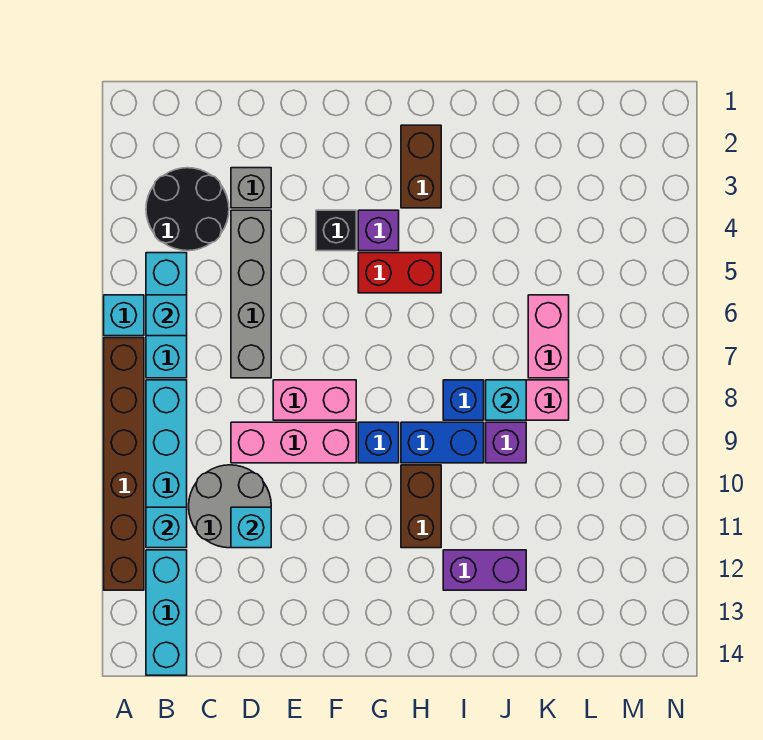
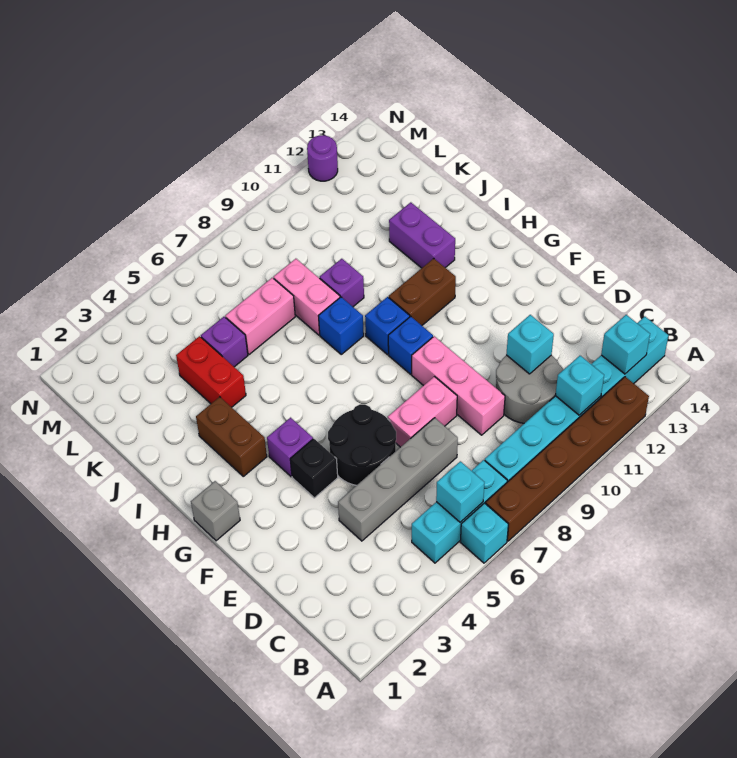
black round brick B3:C4 level 1 -> black round brick E5:F6 level 1
grey brick D3 level 1 -> grey brick G1 level 1
pink brick E8:F8 level 1 -> pink brick E7:E8 level 1
red brick G5:H5 level 1 -> red brick J4:K4 level 1
brown brick H2:H3 level 1 -> brown brick H3:I3 level 1
blue brick H9:I9 level 1 -> blue brick H9 level 1
cyan brick J8 level 2 -> cyan brick B13 level 2
none -> purple brick K5 level 1
none -> purple round brick N12 level 1

